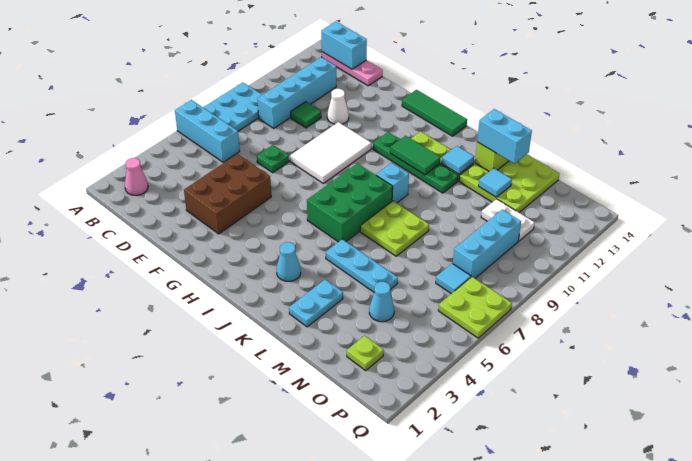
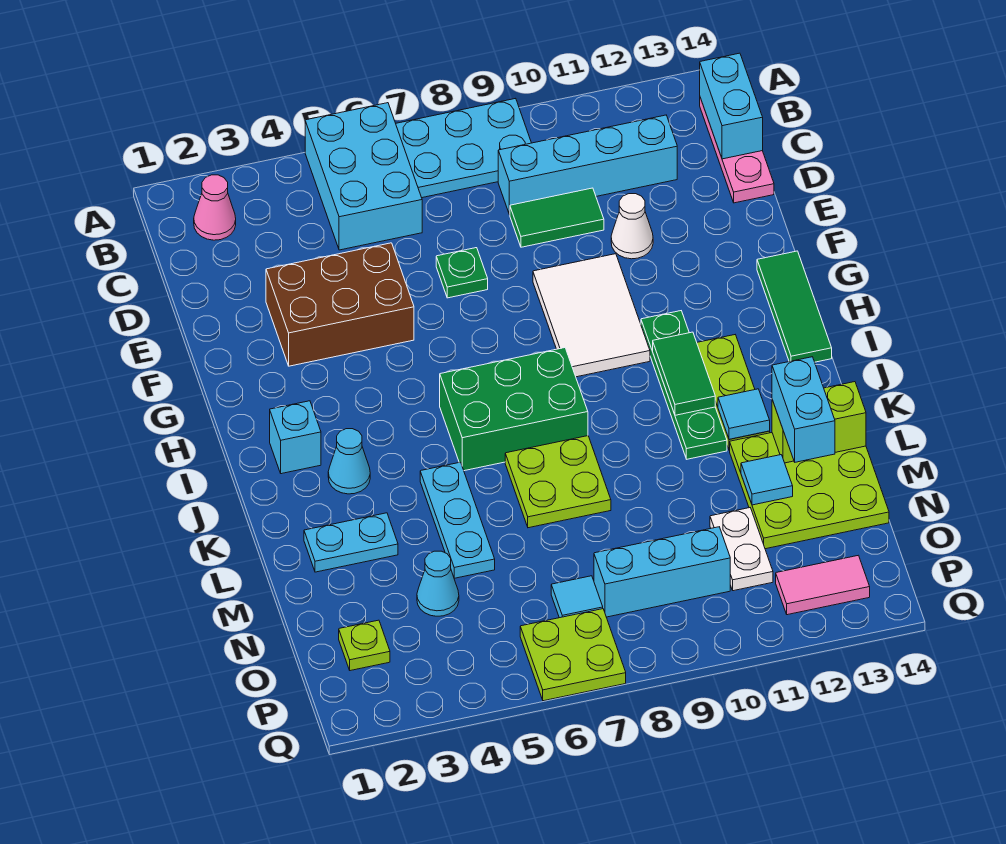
cyan brick A6:C6 level 1 -> cyan brick A5:C6 level 1
green tile D10 level 1 -> green tile D9:D10 level 1
white tile F8:G10 level 1 -> white tile F9:H10 level 1
cyan brick J9 level 1 -> cyan brick I2 level 1
none -> pink tile P12:P13 level 1

